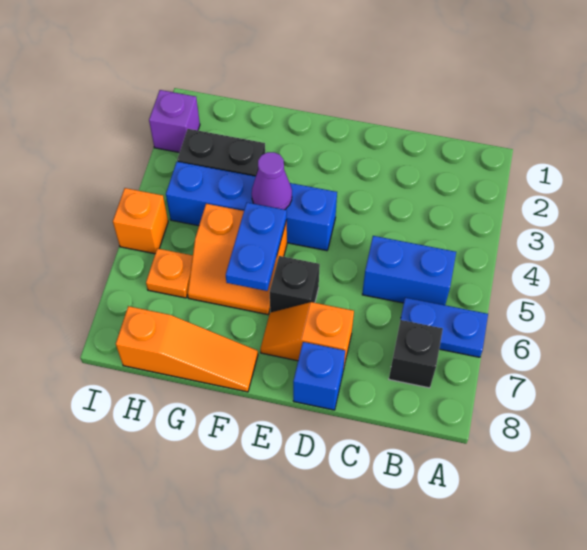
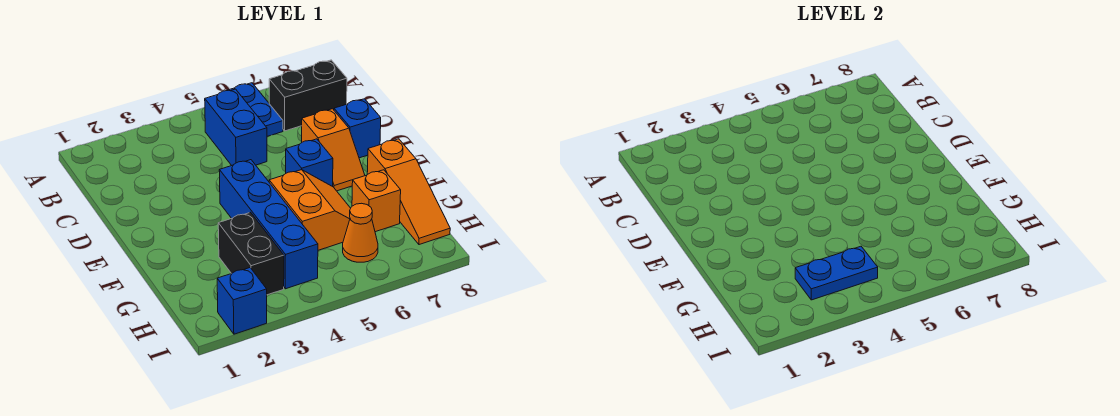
black brick B7 level 1 -> black brick B7:B8 level 1
black brick E6 level 1 -> blue brick E6 level 1
purple cone F4 level 2 -> none
blue plate F5:F6 level 2 -> blue plate H3:H4 level 2
orange slope F8:H8 level 1 top H -> orange slope F8:H8 level 1 top F
orange plate H6 level 1 -> orange cone H6 level 1
purple brick I2 level 1 -> blue brick I2 level 1
orange brick I5 level 1 -> orange brick G7 level 1

